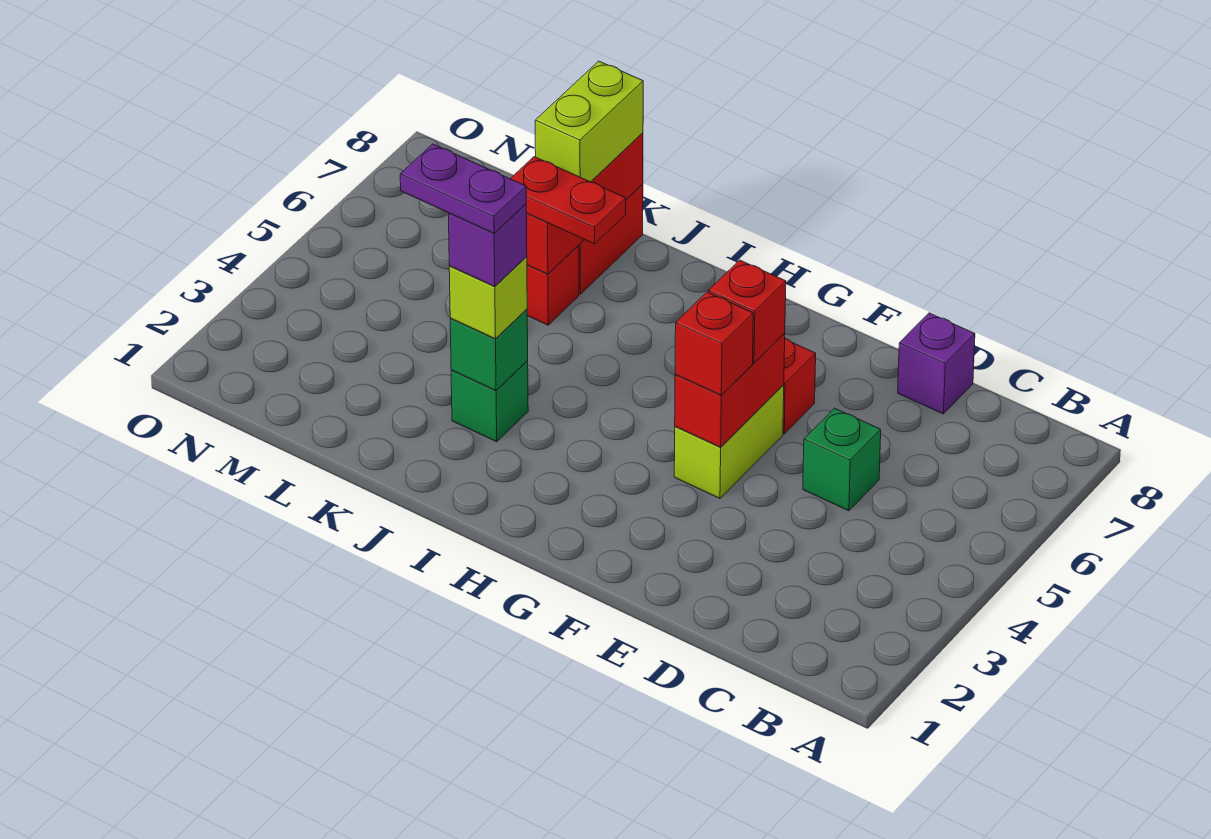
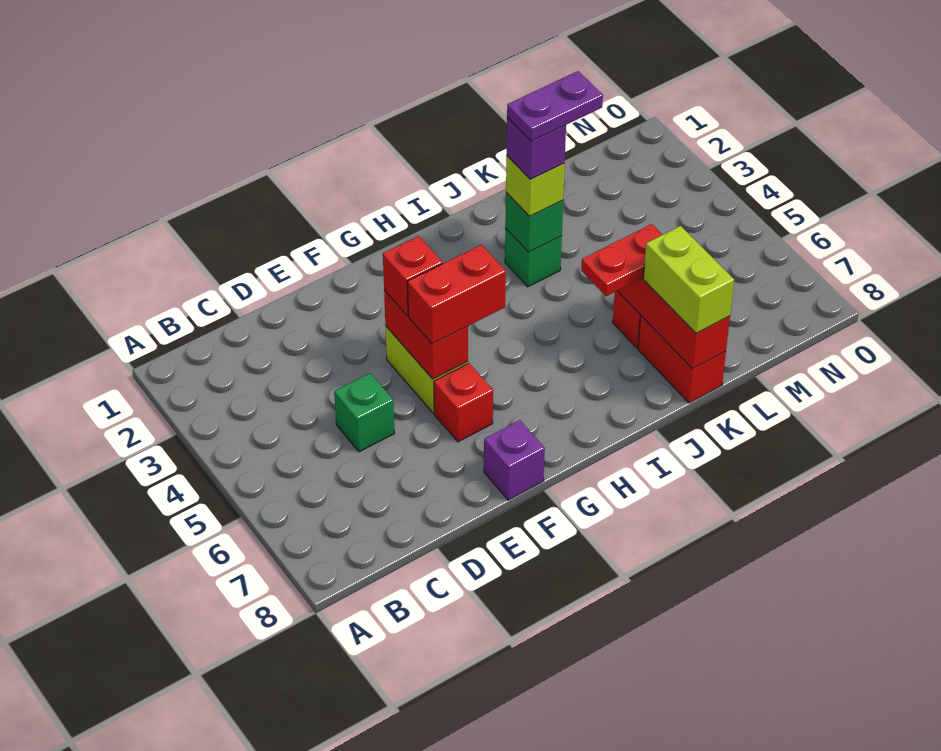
purple brick D8 level 1 -> purple brick F8 level 1
red brick F5 level 3 -> red brick F5:G5 level 3

